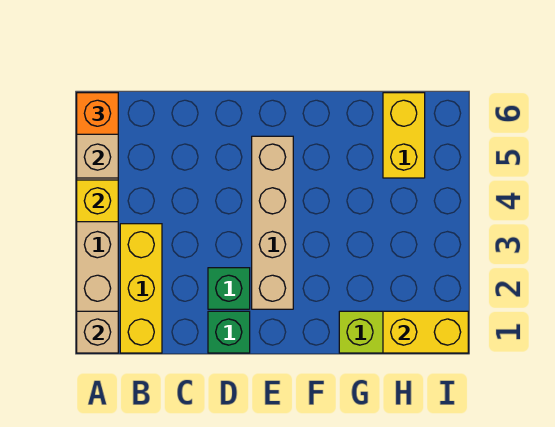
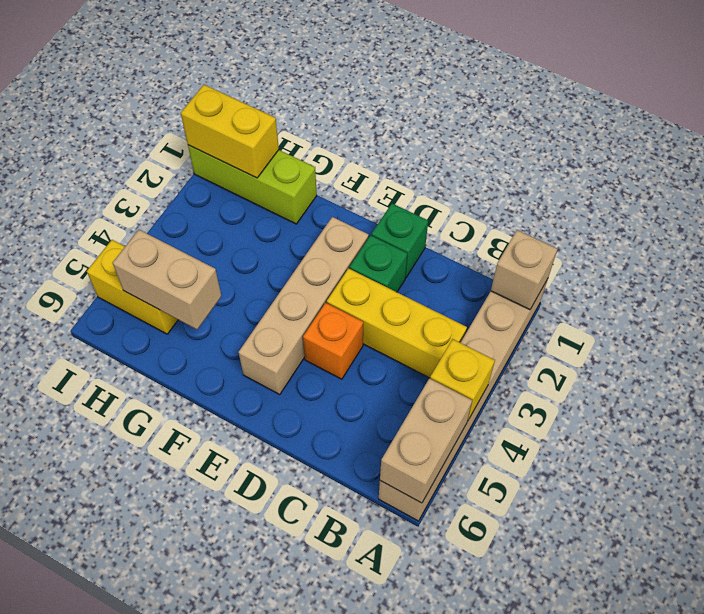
orange brick A6 level 3 -> orange brick D4 level 1
yellow brick B1:B3 level 1 -> yellow brick B3:D3 level 1
none -> tan brick G5:H5 level 2
yellow brick H5:H6 level 1 -> yellow brick H5:I5 level 1

